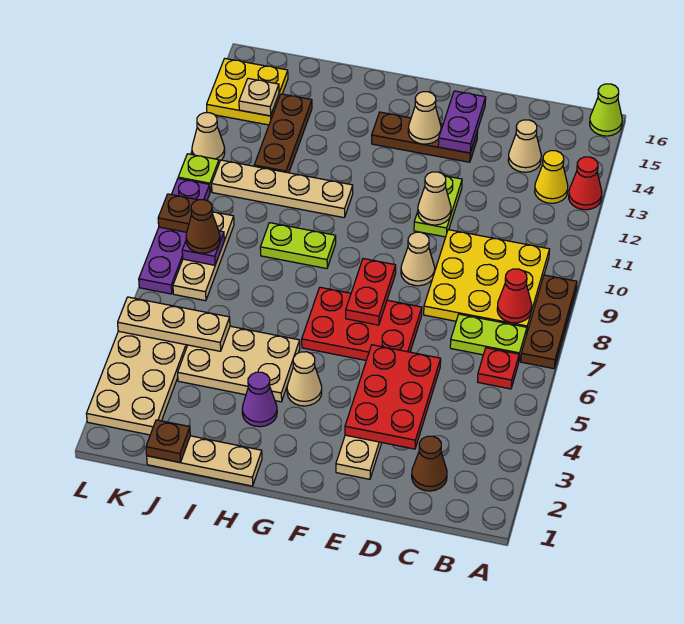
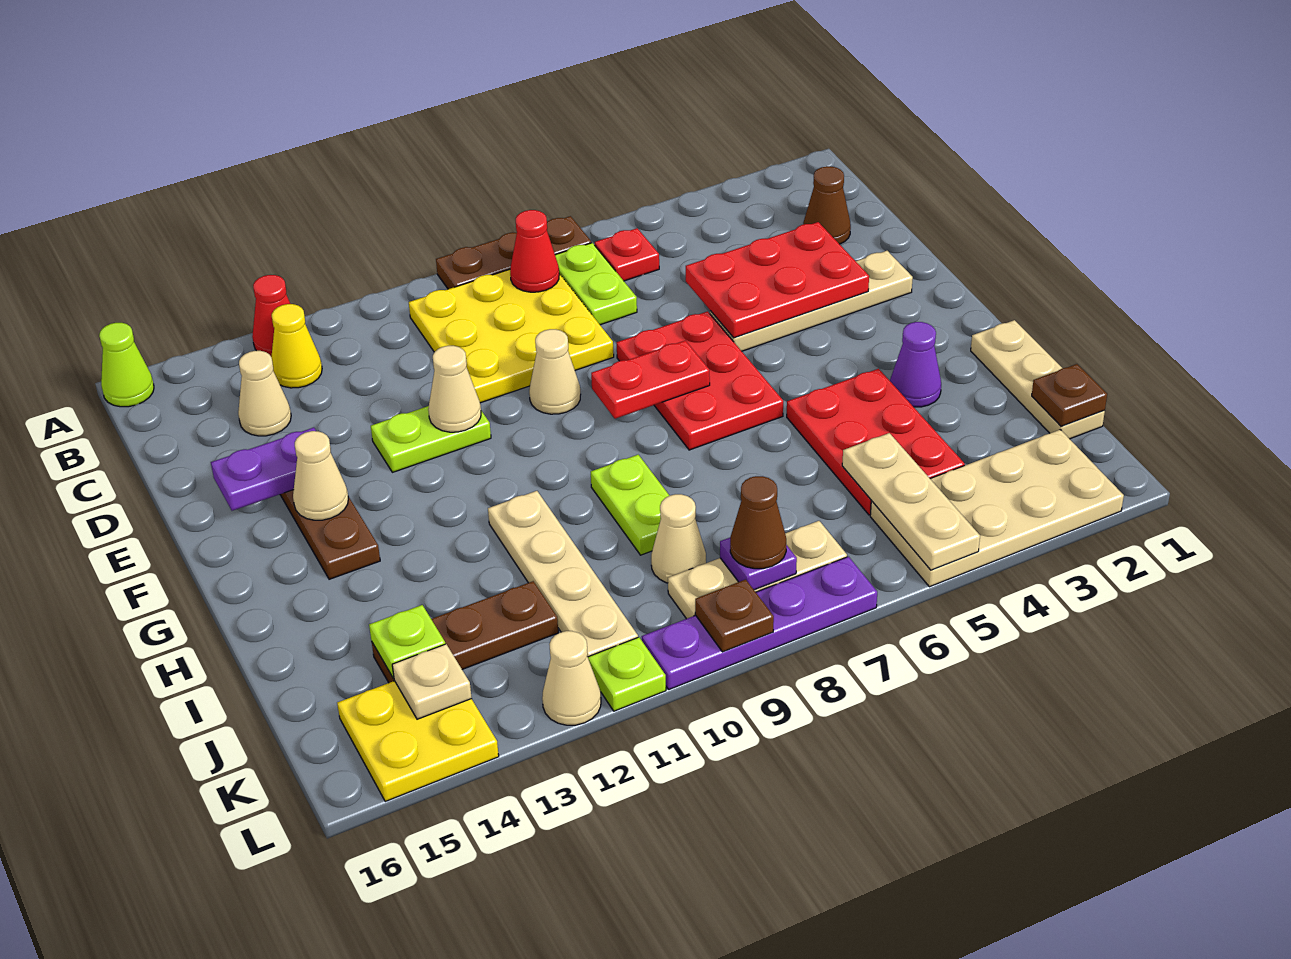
tan cone G4 level 1 -> tan cone J9 level 1
tan plate H4:J5 level 1 -> red plate H4:J5 level 1
none -> lime plate J14 level 2

